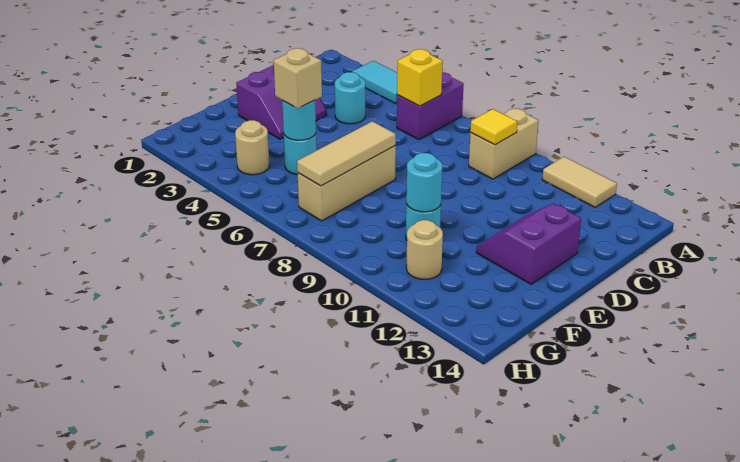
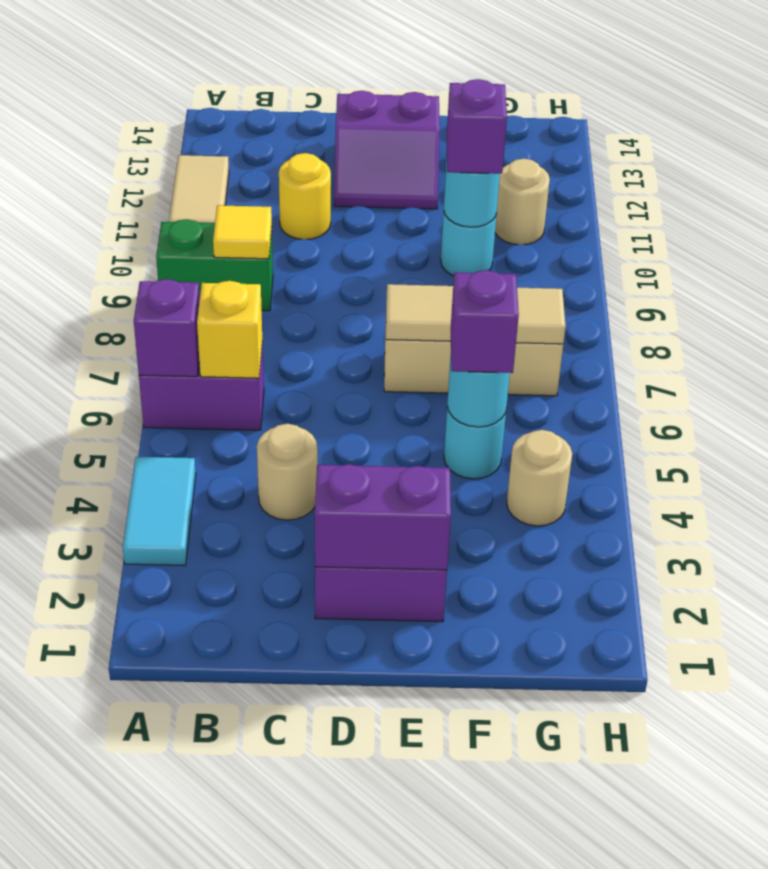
none -> purple brick A6 level 2
tan brick A9:B9 level 1 -> green brick A9:B9 level 1
cyan round brick C4 level 1 -> tan round brick C4 level 1
none -> yellow round brick C11 level 1
none -> purple brick D2:E2 level 2
tan brick F5 level 3 -> purple brick F5 level 3
none -> purple brick F10 level 3

